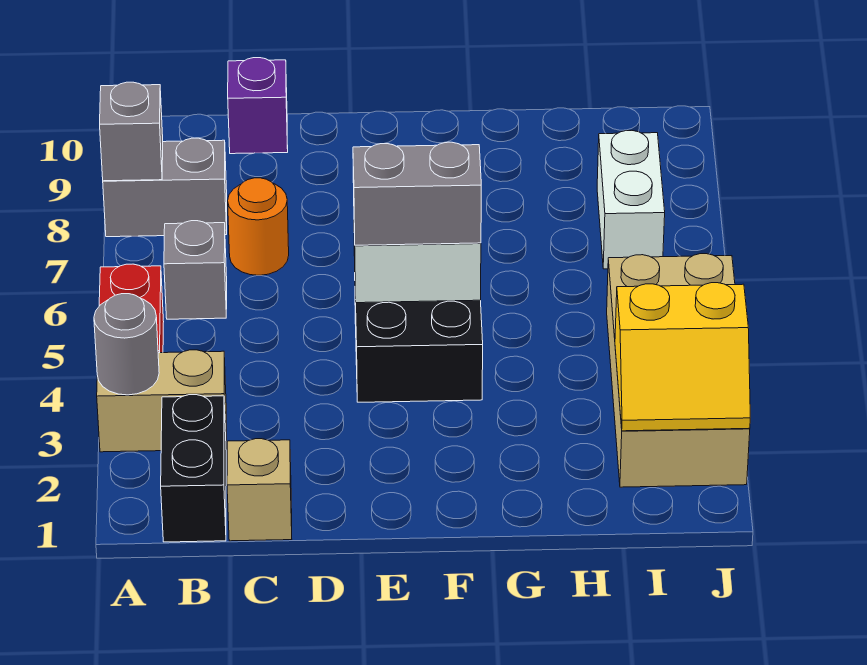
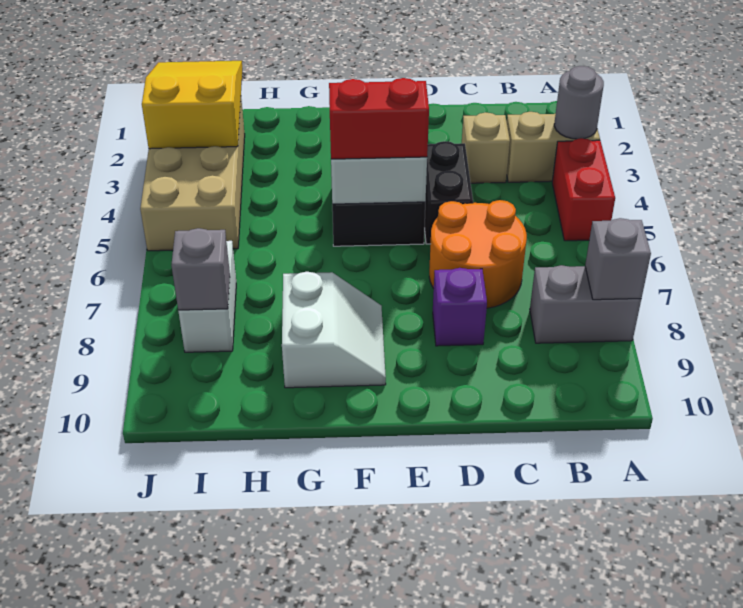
black brick B1:B2 level 1 -> black brick D4:D5 level 1
grey brick B6 level 1 -> grey brick I8 level 2
tan brick C1 level 1 -> tan brick C3 level 1
orange round brick C7 level 1 -> orange round brick C6:D7 level 1
purple brick C10 level 1 -> purple brick D8 level 1
grey brick E5:F5 level 3 -> red brick E5:F5 level 3
none -> white slope F8:G9 level 1 top G
yellow slope I2:J3 level 2 top 3 -> yellow slope I1:J3 level 2 top 3

